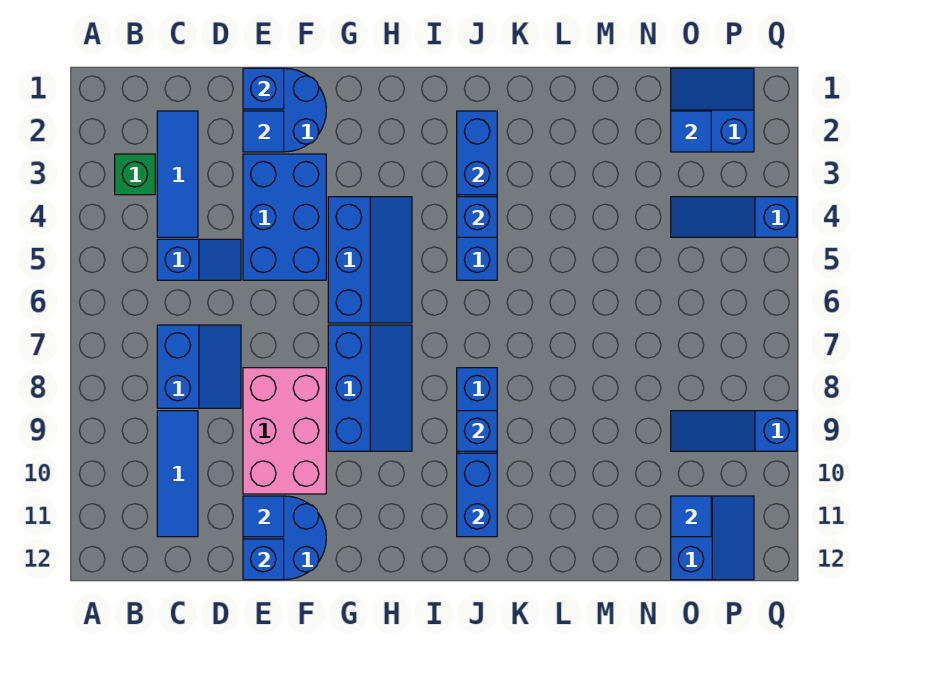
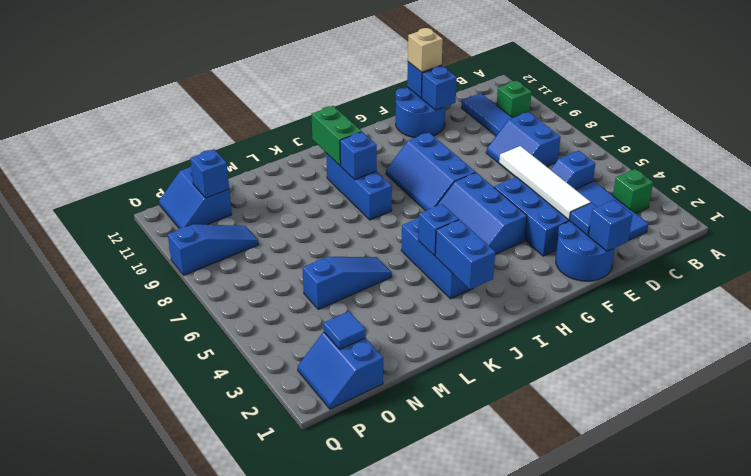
none -> green brick B10 level 1
none -> white tile E3:E6 level 2
pink brick E8:F10 level 1 -> none
blue tile E11 level 2 -> blue brick E11 level 2
none -> tan brick E12 level 3
blue brick J10:J11 level 2 -> green brick J10:J11 level 2
blue slope O1:P2 level 1 top 2 -> blue slope O1:P2 level 1 top O
blue slope O4:Q4 level 1 top Q -> blue slope L5:N5 level 1 top N
blue tile O11 level 2 -> blue brick O11 level 2

